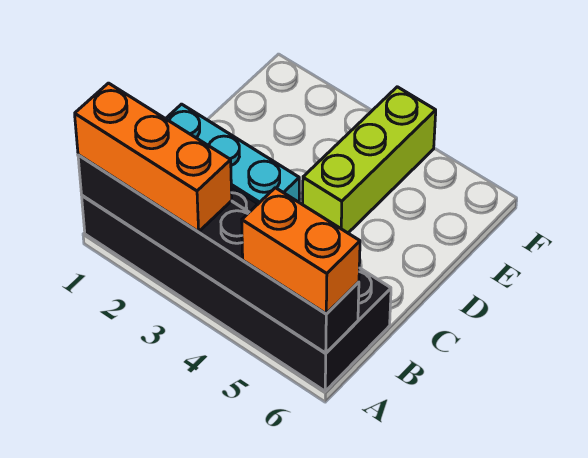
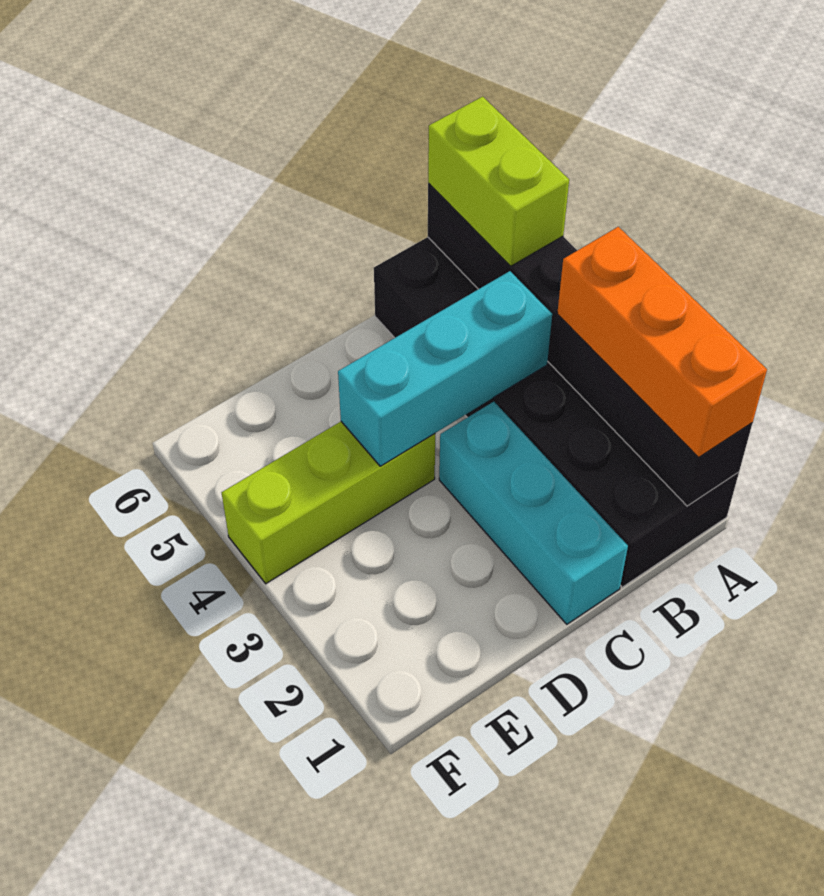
orange brick A5:A6 level 3 -> lime brick A5:A6 level 3
none -> cyan brick B4:D4 level 2

